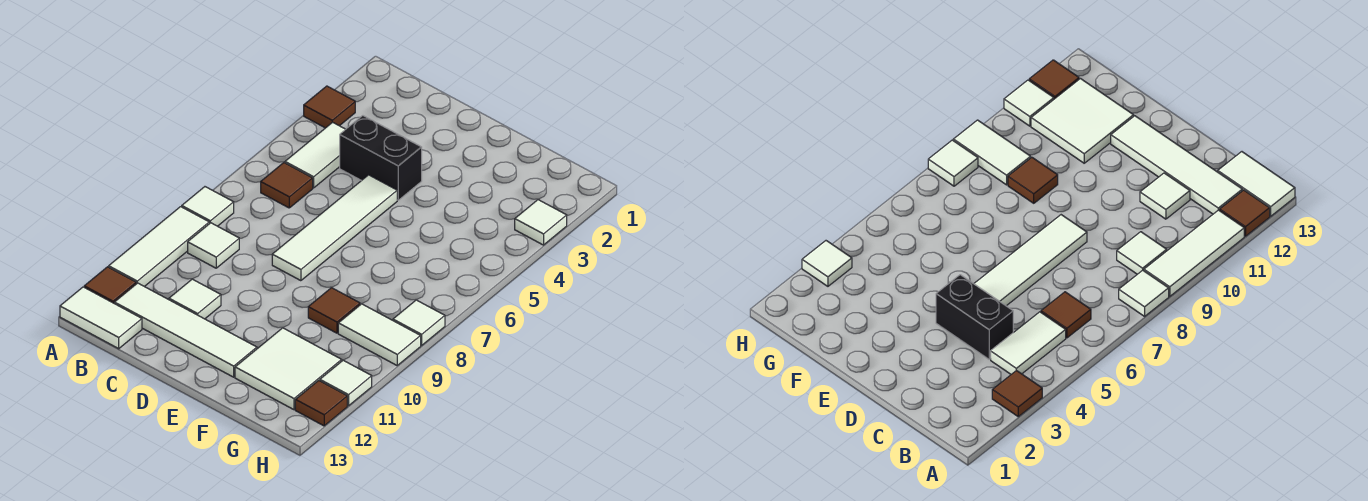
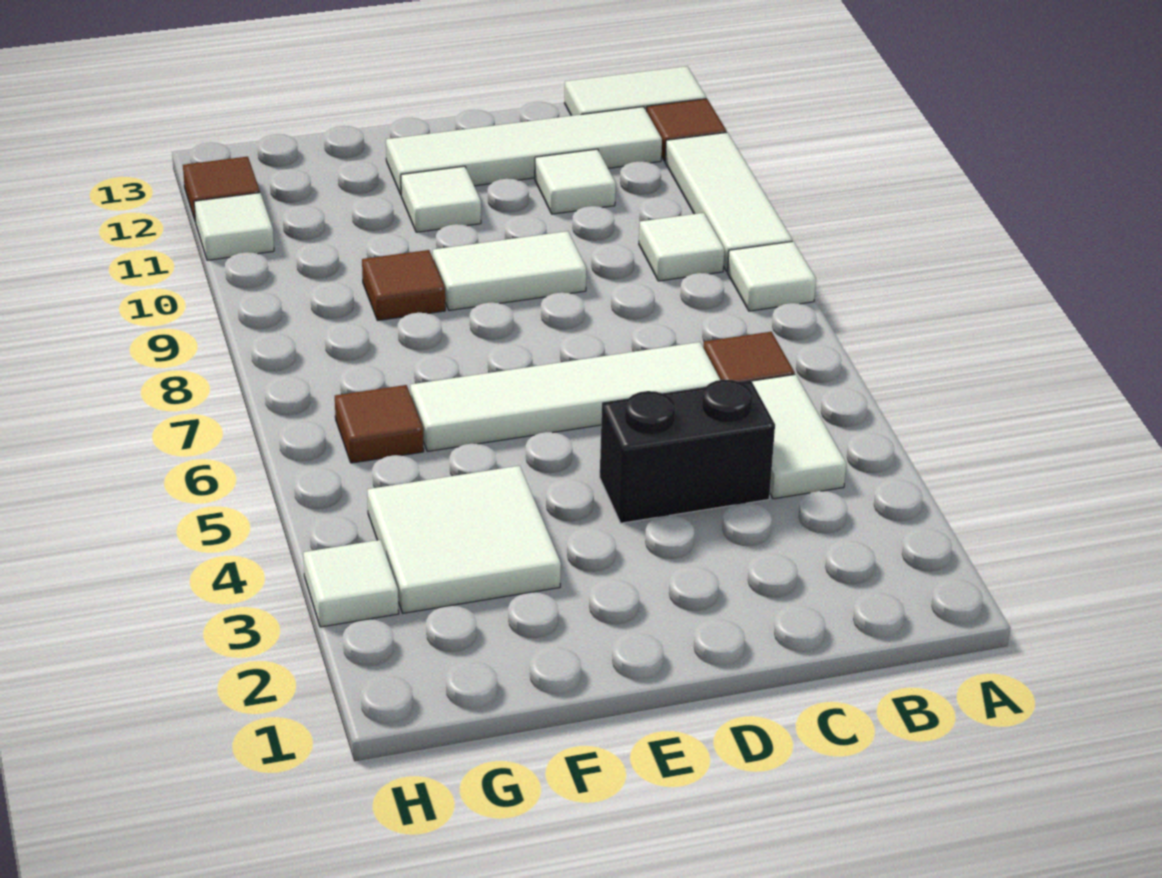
brown tile A3 level 1 -> brown tile G6 level 1
white tile D5:D8 level 1 -> white tile C6:F6 level 1
white tile F11:G12 level 1 -> white tile F3:G4 level 1
white tile G9:H9 level 1 -> white tile D9:E9 level 1
white tile H8 level 1 -> white tile E11 level 1

